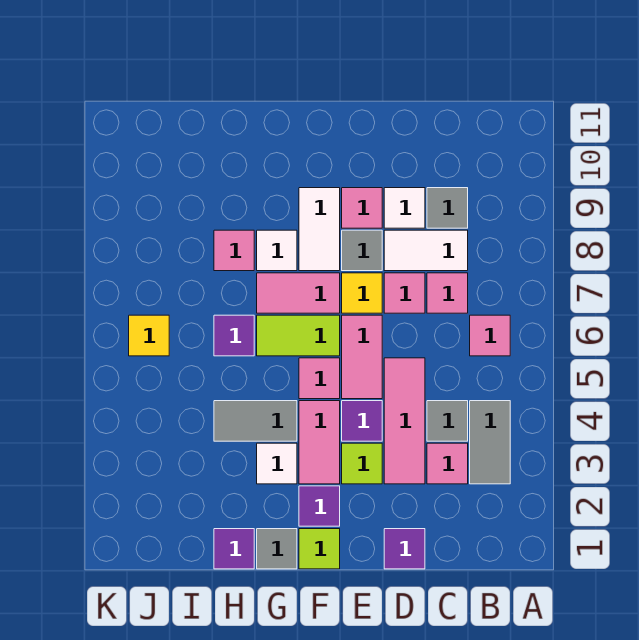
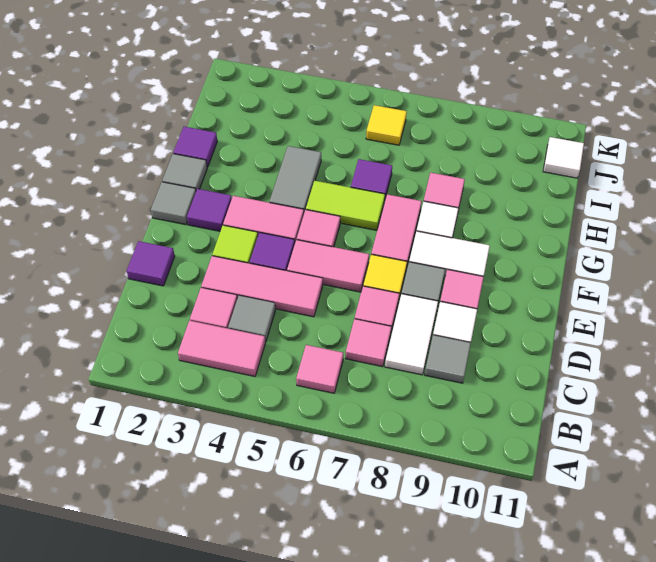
grey tile B3:B4 level 1 -> pink tile B3:B4 level 1
lime tile F1 level 1 -> grey tile F1 level 1
lime tile F6:G6 level 1 -> lime tile G5:G6 level 1
white tile G3 level 1 -> white tile J11 level 1

